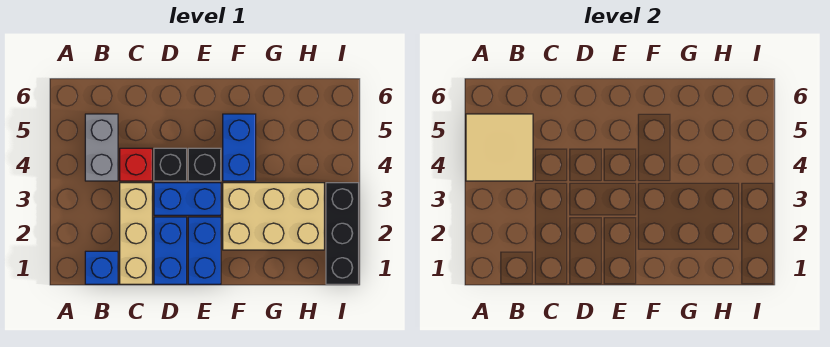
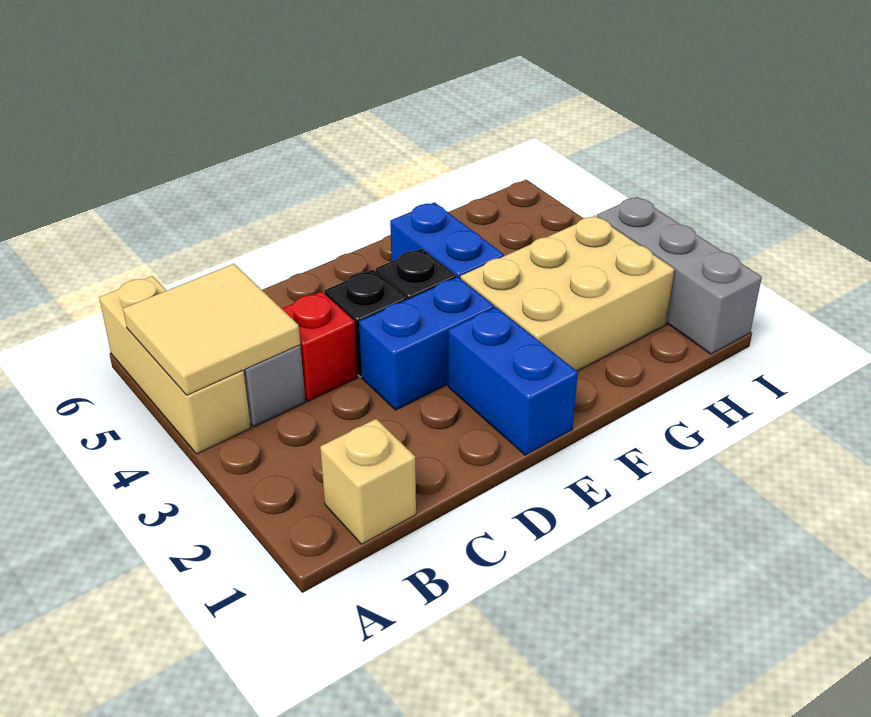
blue brick B1 level 1 -> tan brick B1 level 1
tan brick C1:C3 level 1 -> tan brick A4:A6 level 1
blue brick D1:D2 level 1 -> none
black brick I1:I3 level 1 -> grey brick I1:I3 level 1

